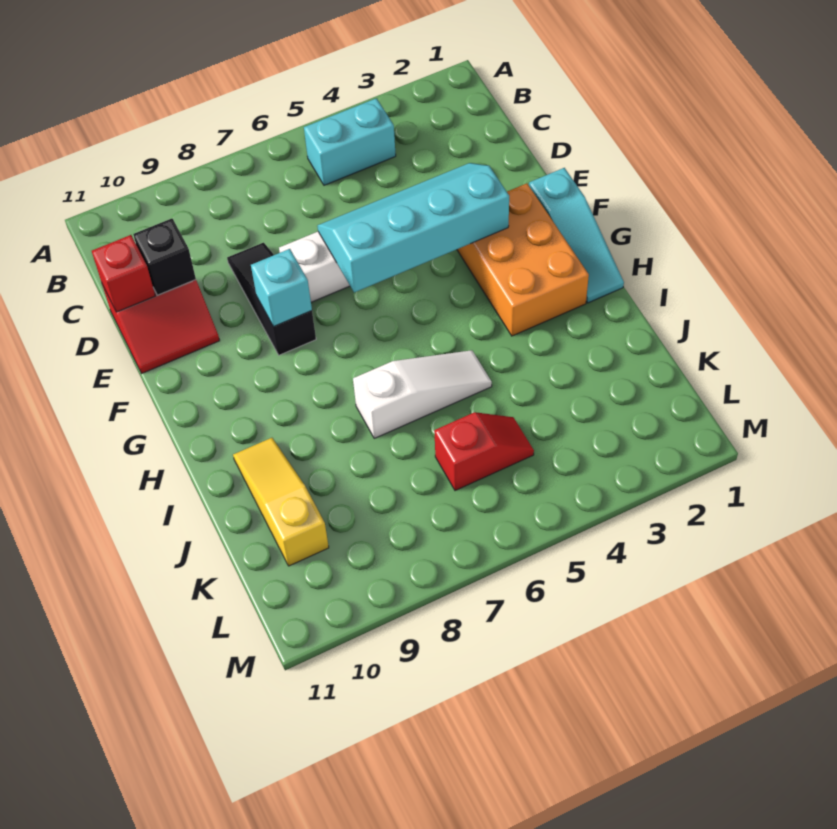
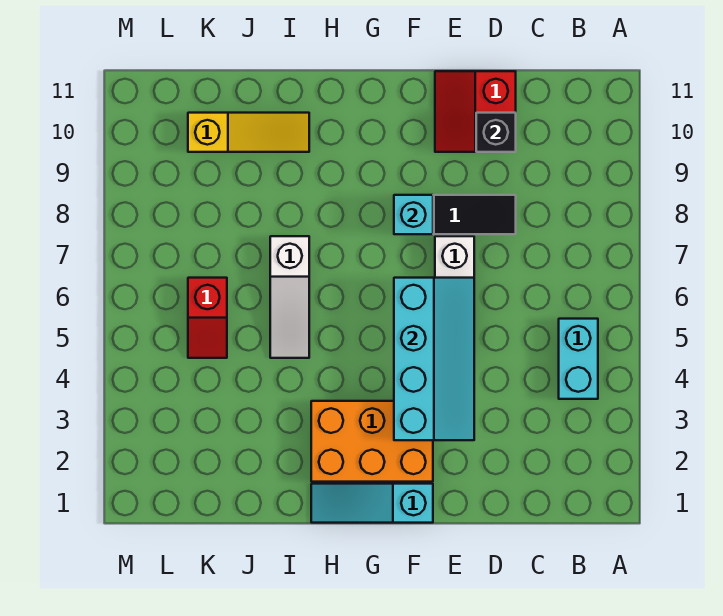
red brick D11 level 2 -> none

